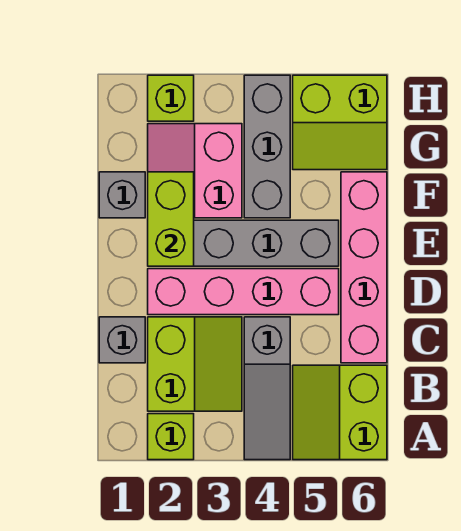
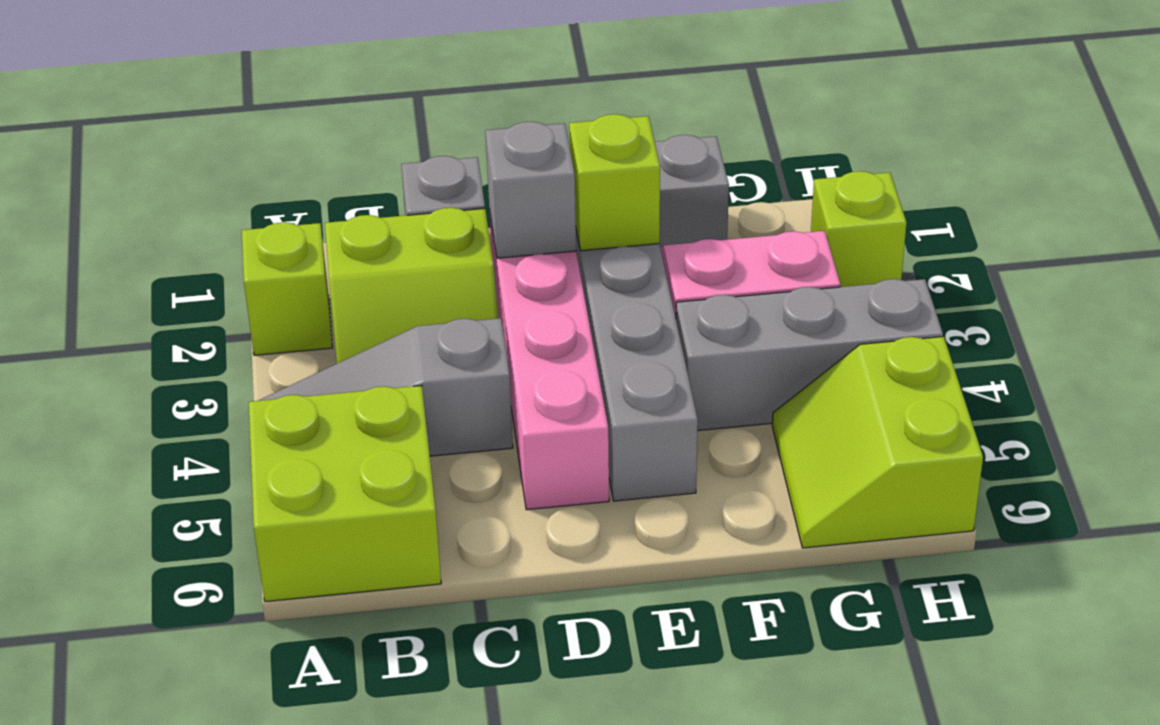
lime slope A5:B6 level 1 top 6 -> lime brick A5:B6 level 1
pink brick C6:F6 level 1 -> none
none -> grey brick D2 level 2
lime brick E2:F2 level 2 -> lime brick E2 level 2

